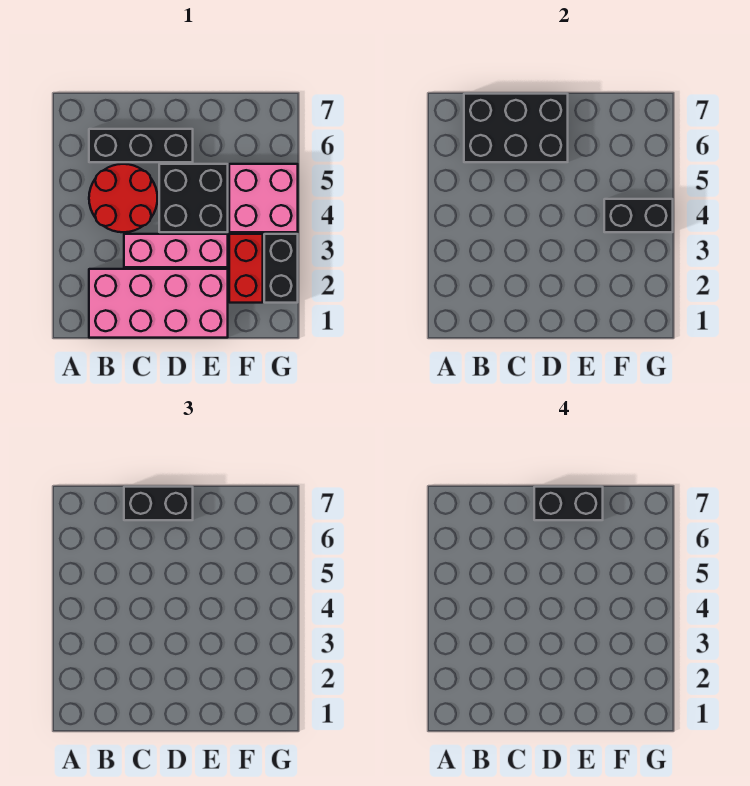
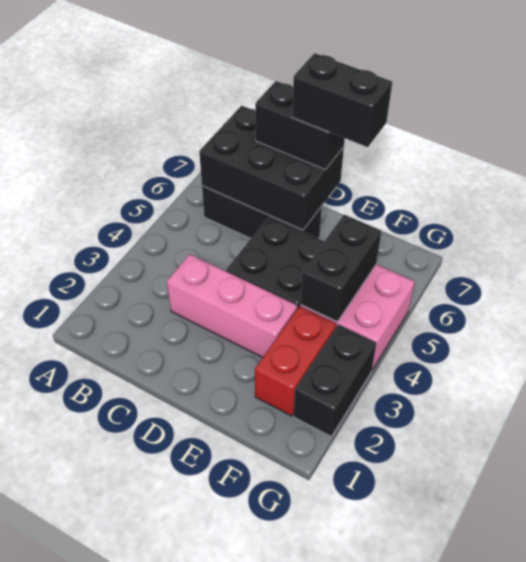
pink brick B1:E2 level 1 -> none
red round brick B4:C5 level 1 -> none
black brick F4:G4 level 2 -> black brick F4:F5 level 2

